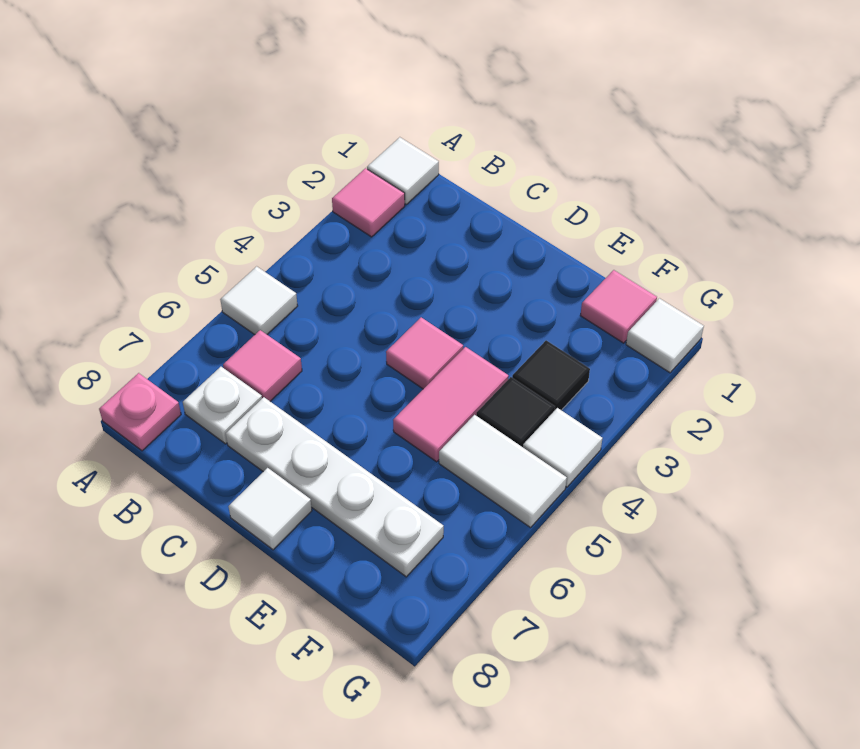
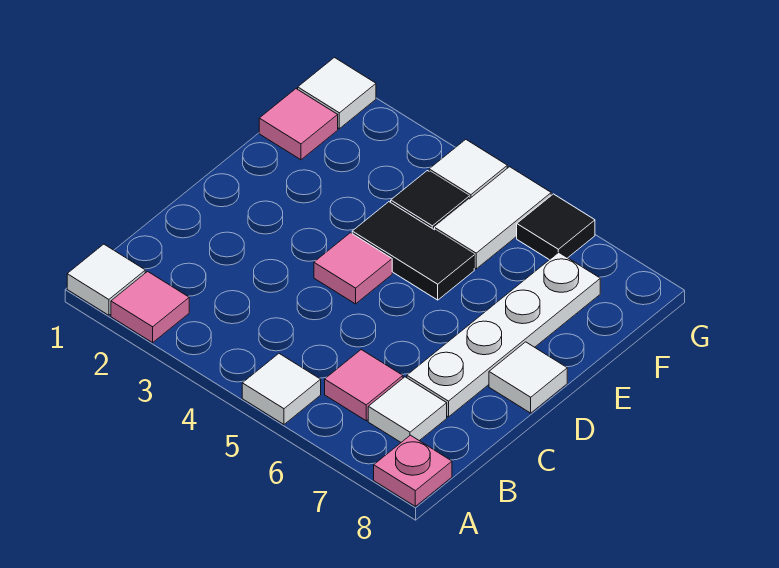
white plate B7 level 1 -> white tile B7 level 1
pink tile E4:E5 level 1 -> black tile E4:E5 level 1
black tile F3 level 1 -> black tile G6 level 1

